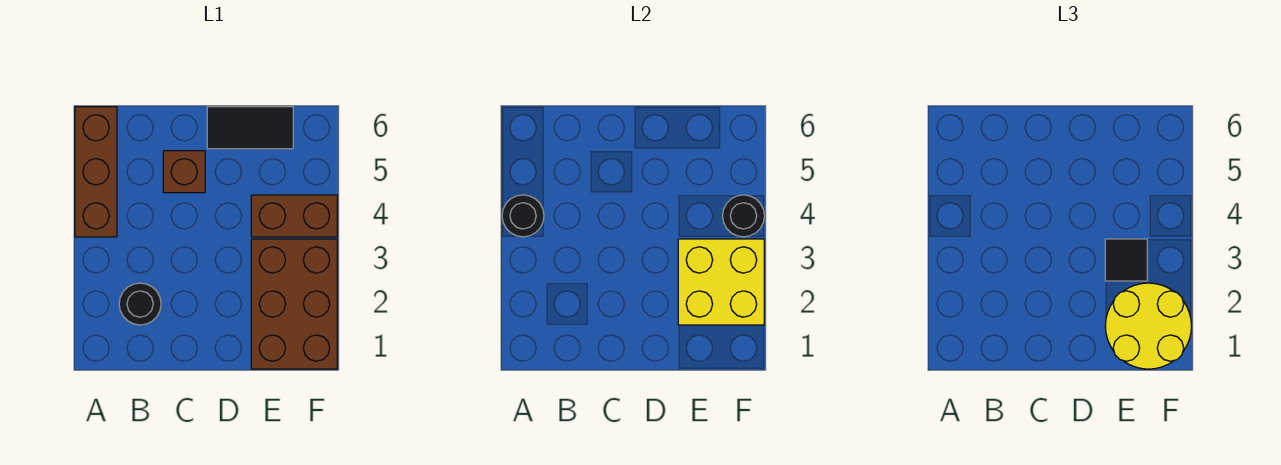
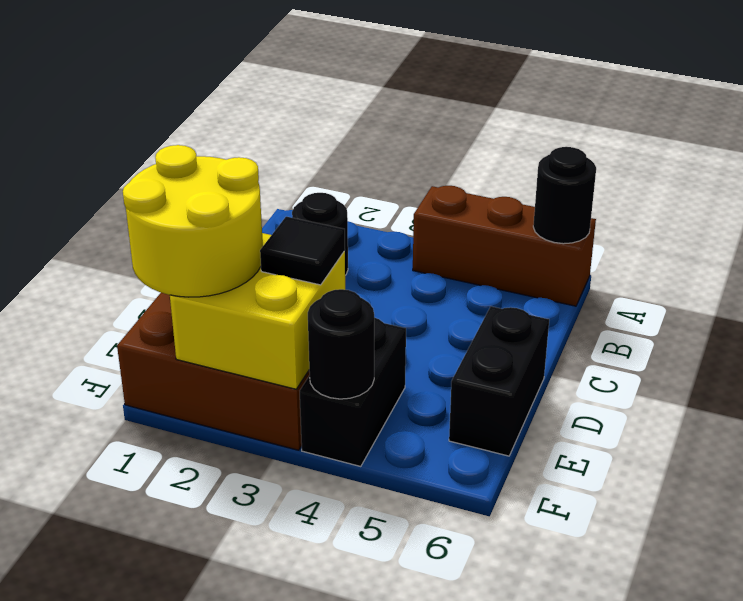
black round brick A4 level 2 -> black round brick A6 level 2
brown brick C5 level 1 -> none
black tile D6:E6 level 1 -> black brick D6:E6 level 1
brown brick E4:F4 level 1 -> black brick E4:F4 level 1

